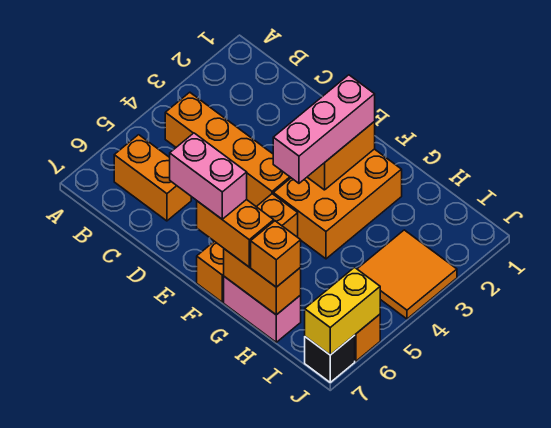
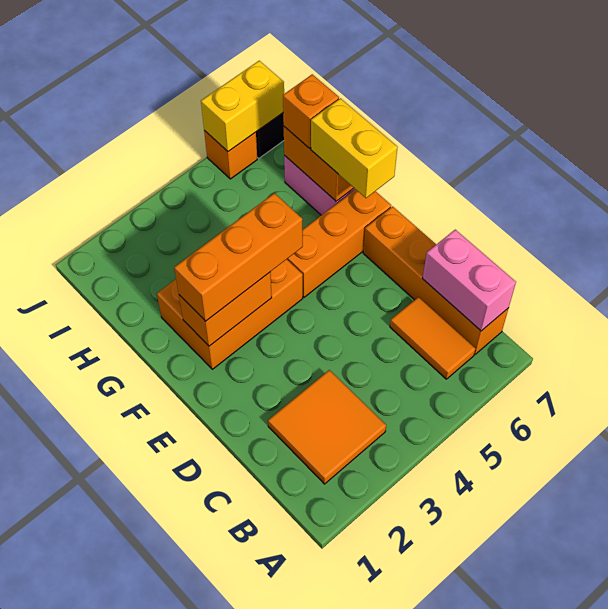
orange brick B4:E4 level 1 -> orange brick B7:E7 level 1
orange brick B6:C6 level 1 -> orange tile B6:C6 level 1
pink brick E7:F7 level 4 -> pink brick B7:C7 level 2
pink brick F2:F4 level 3 -> orange brick F2:F4 level 3
orange brick F7:G7 level 3 -> yellow brick F7:G7 level 3
orange tile I3:J4 level 1 -> orange tile B2:C3 level 1

